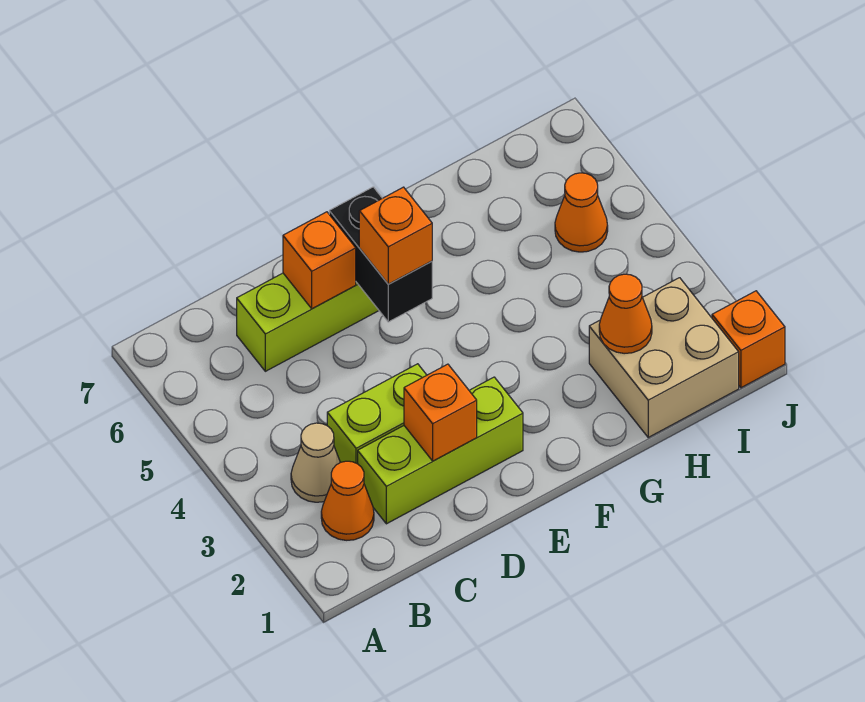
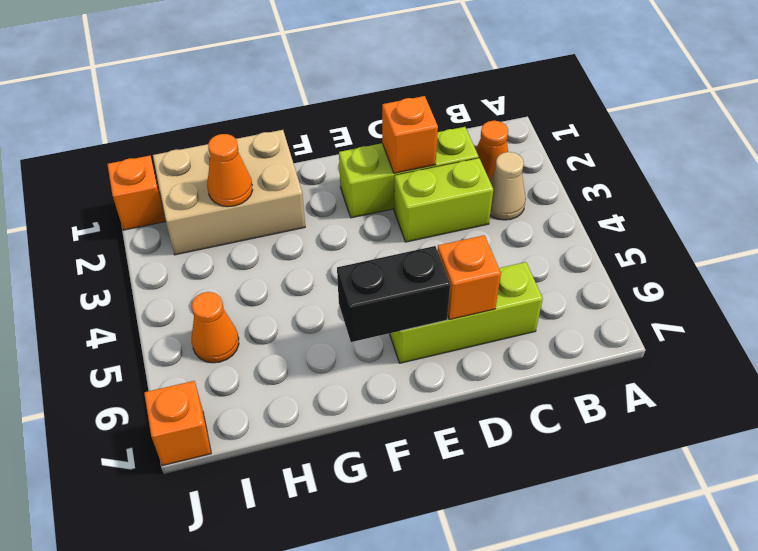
black brick E5:E6 level 2 -> black brick E6:F6 level 2
orange brick E5 level 3 -> orange brick J7 level 1
tan brick H1:I2 level 1 -> tan brick G1:I2 level 1

